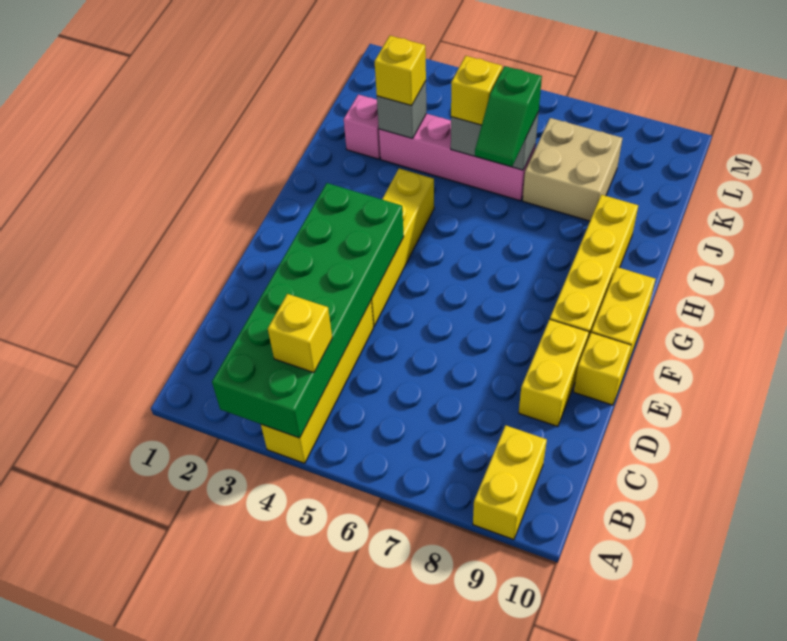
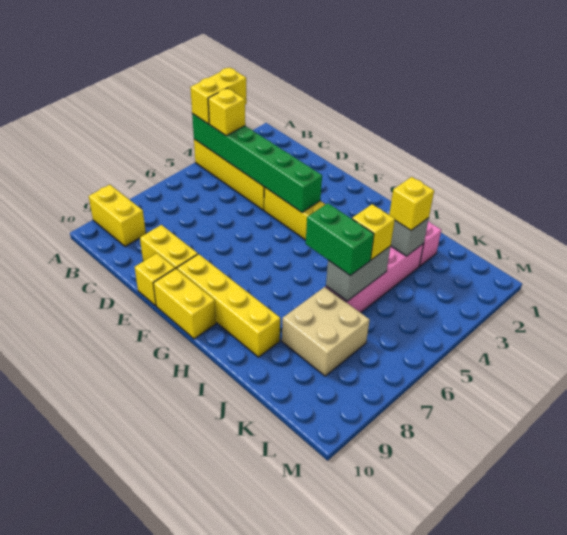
green brick A3:F4 level 2 -> green brick A4:F4 level 2
none -> yellow brick A3:A4 level 3
green slope I6:J6 level 3 top J -> green brick I6:J6 level 3

